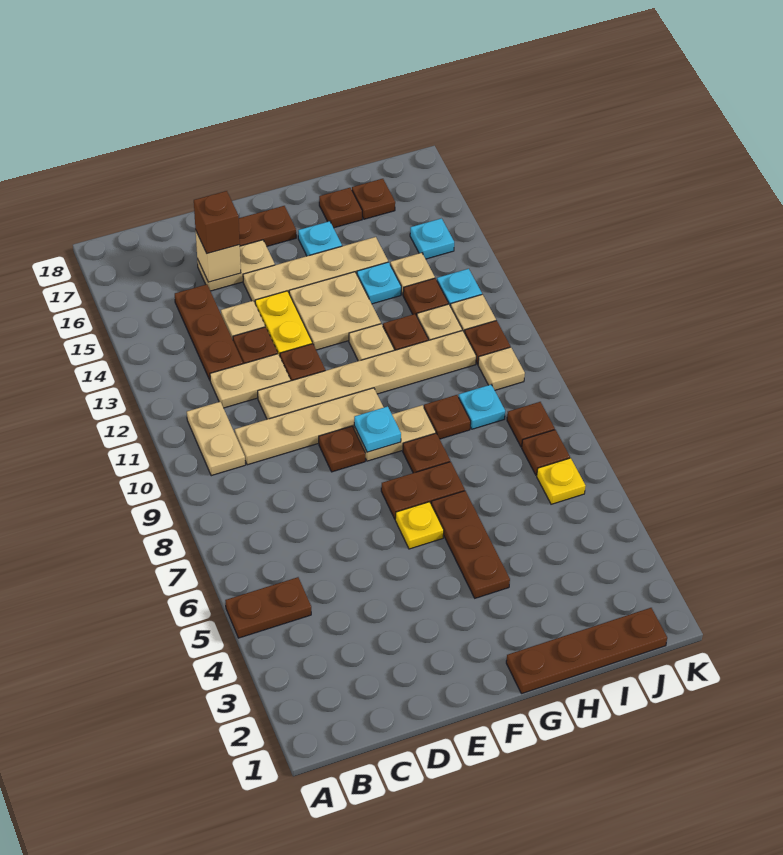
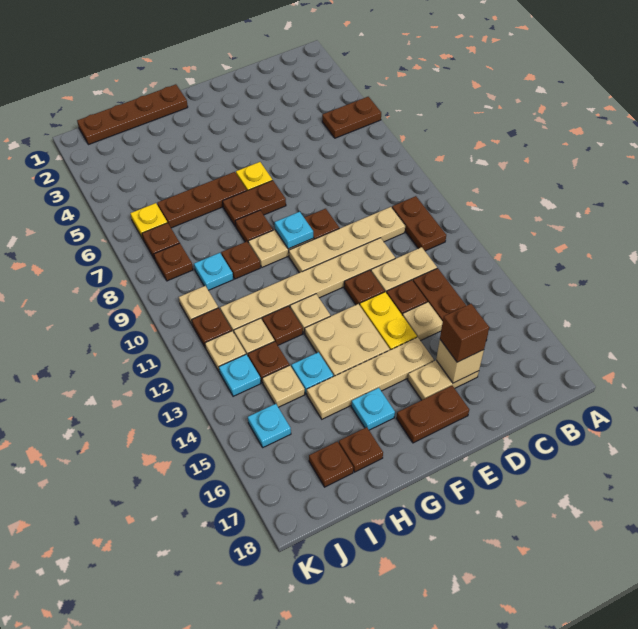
tan plate B10:B11 level 1 -> brown plate B10:B11 level 1
brown plate G4:G6 level 1 -> brown plate G6:I6 level 1

